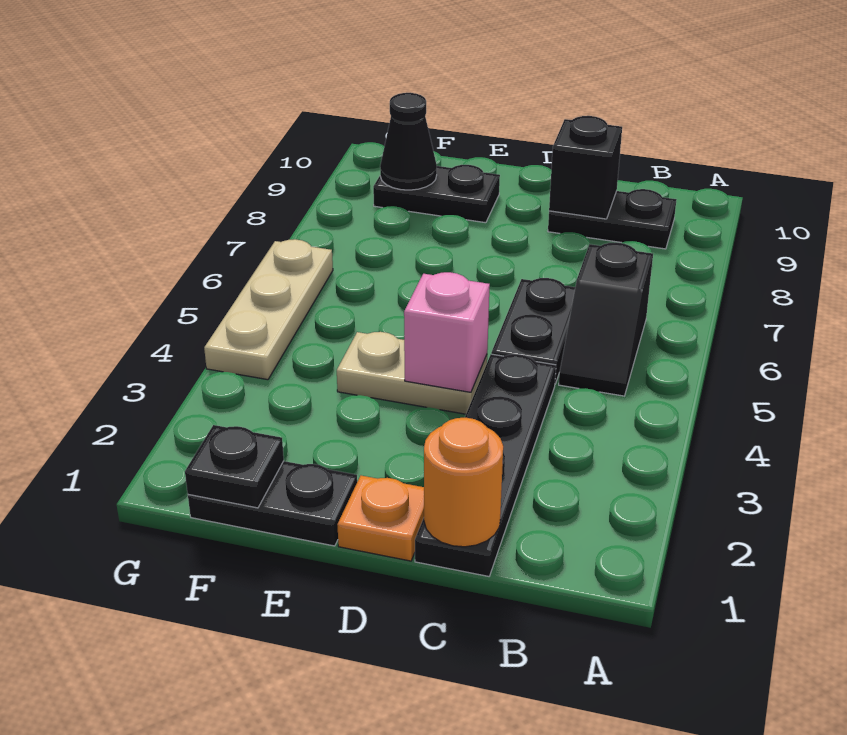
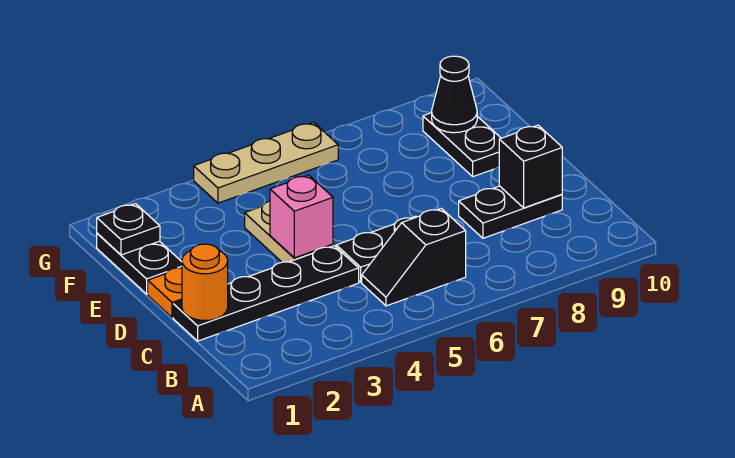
black plate B9:C9 level 1 -> black plate C8:C9 level 1

